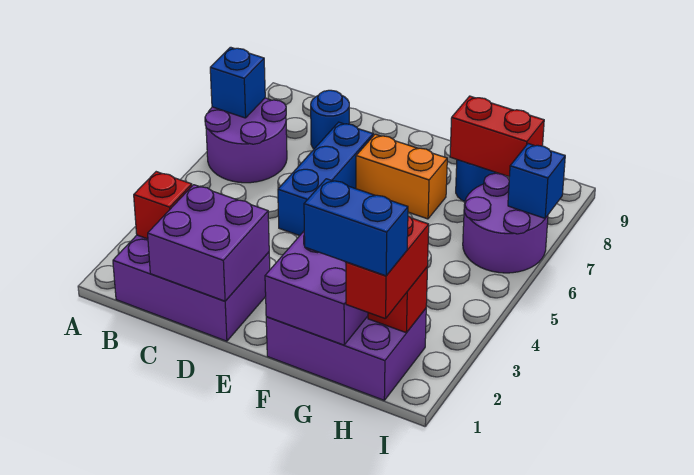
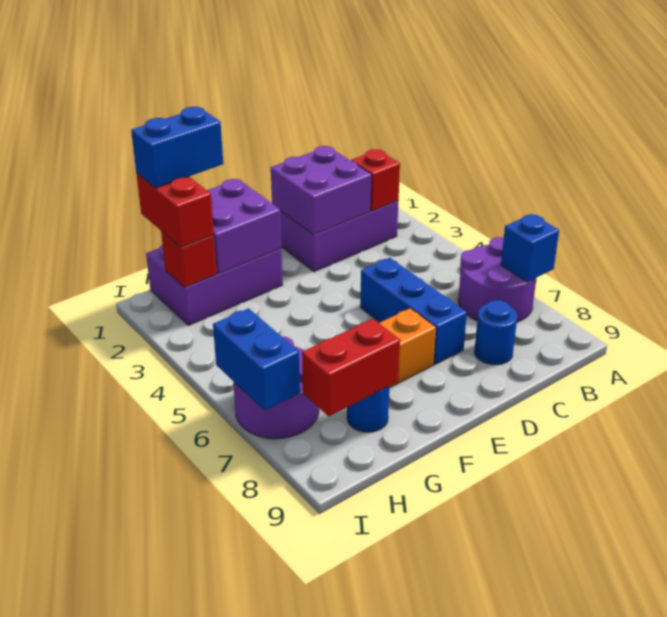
blue brick I7 level 2 -> blue brick I6:I7 level 2

